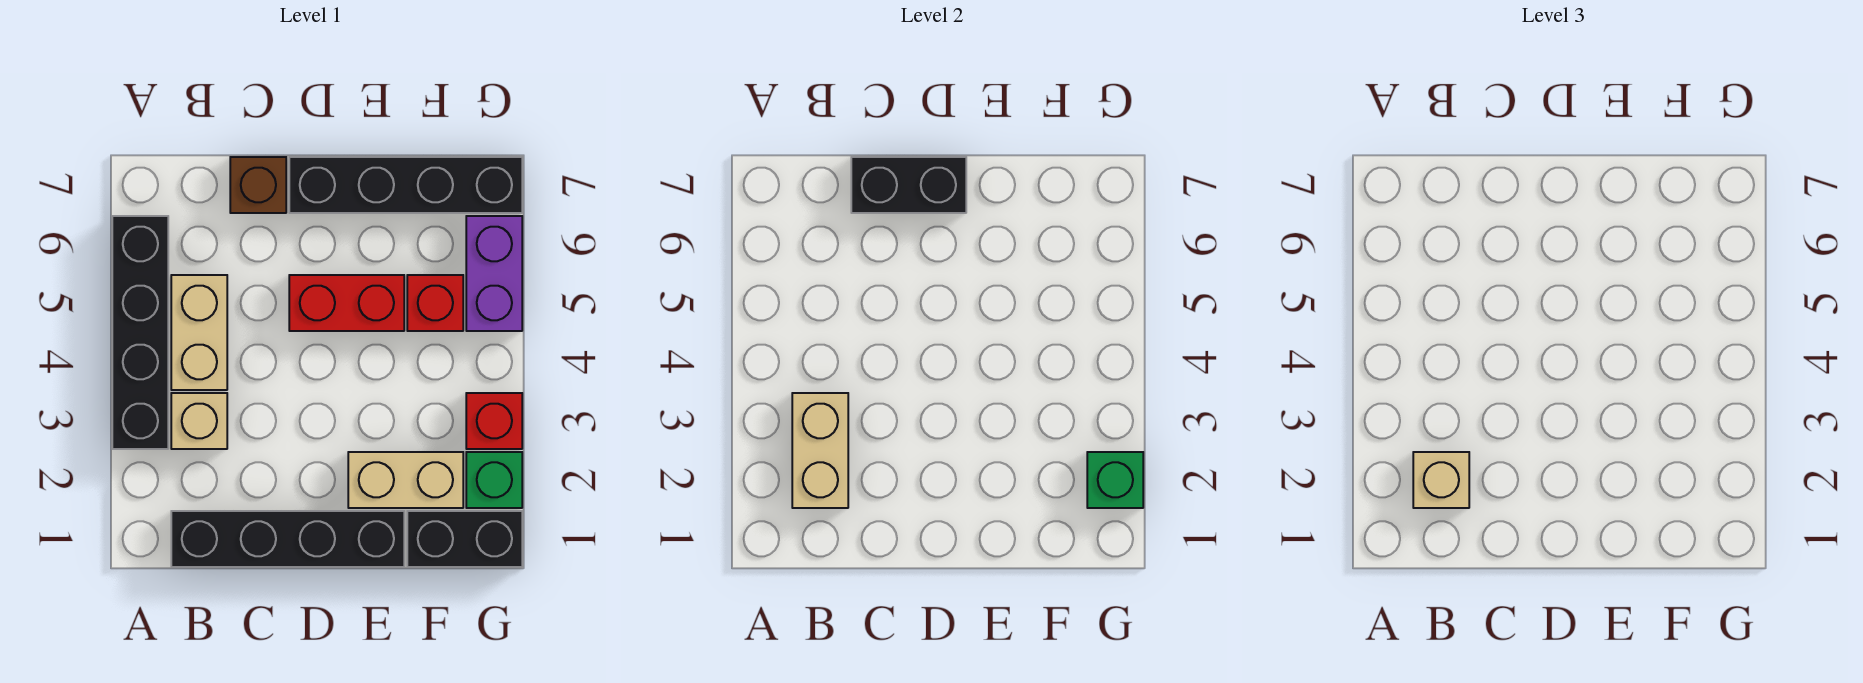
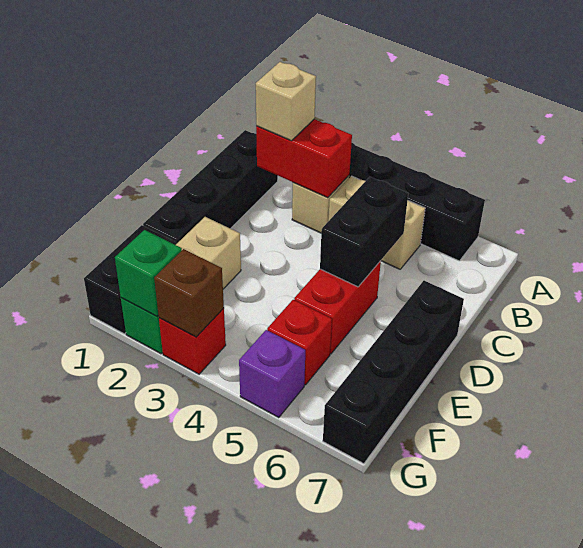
tan brick B2:B3 level 2 -> red brick B2:B3 level 2
brown brick C7 level 1 -> brown brick G3 level 2
black brick C7:D7 level 2 -> black brick C5:D5 level 2
purple brick G5:G6 level 1 -> purple brick G5 level 1

